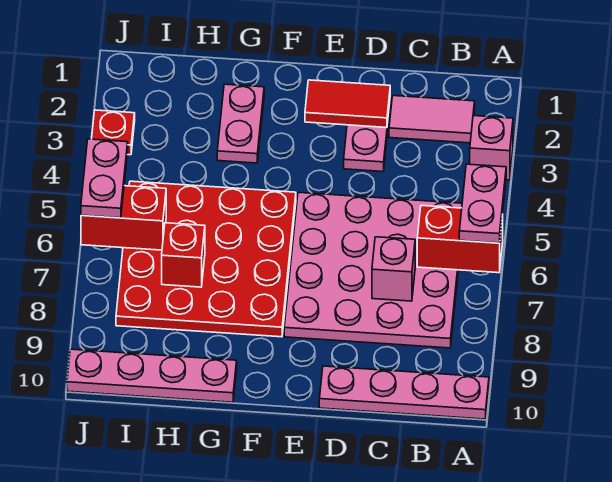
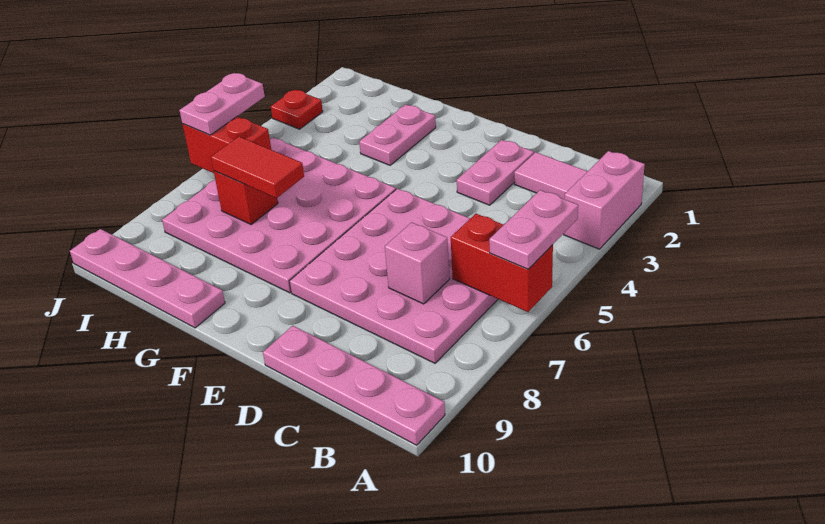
pink brick A3 level 1 -> pink brick A2:A3 level 1
red tile D2:E2 level 2 -> red tile G7:H7 level 3
red plate F5:I8 level 1 -> pink plate F5:I8 level 1

